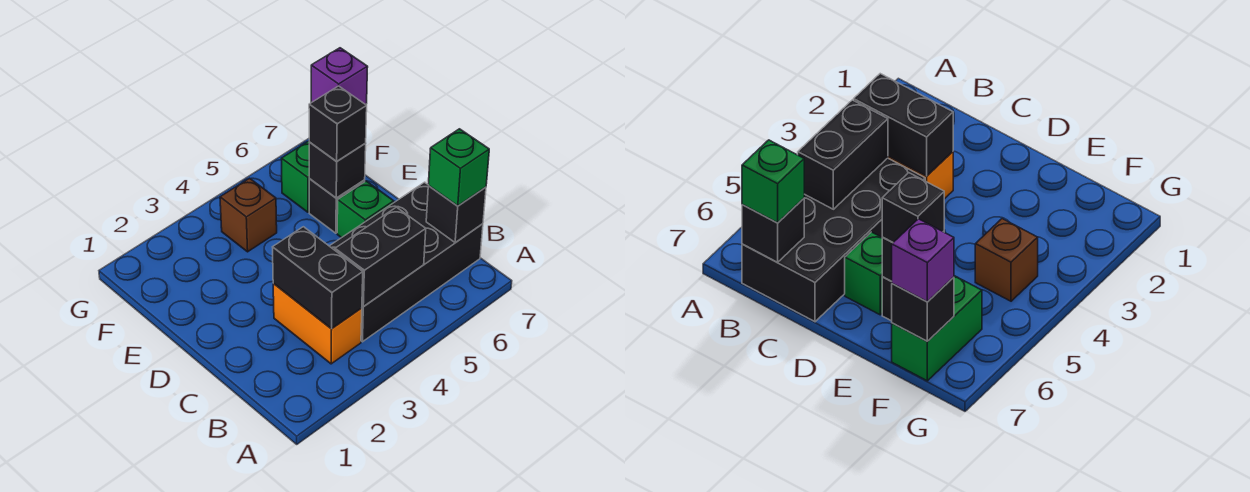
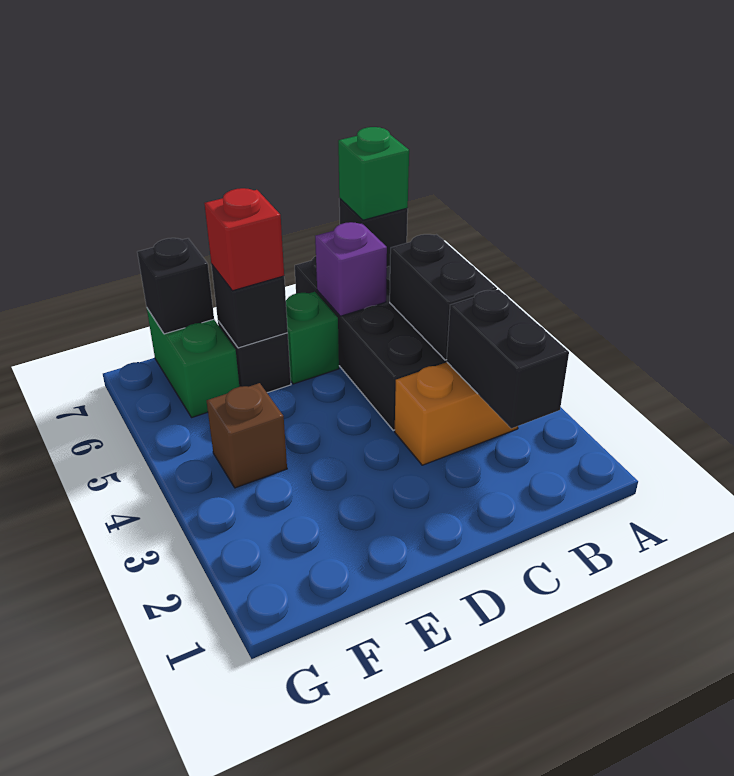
black brick B3:C3 level 2 -> black brick B2:B3 level 2
black brick E6 level 3 -> red brick E6 level 3
purple brick F7 level 3 -> purple brick C6 level 2

